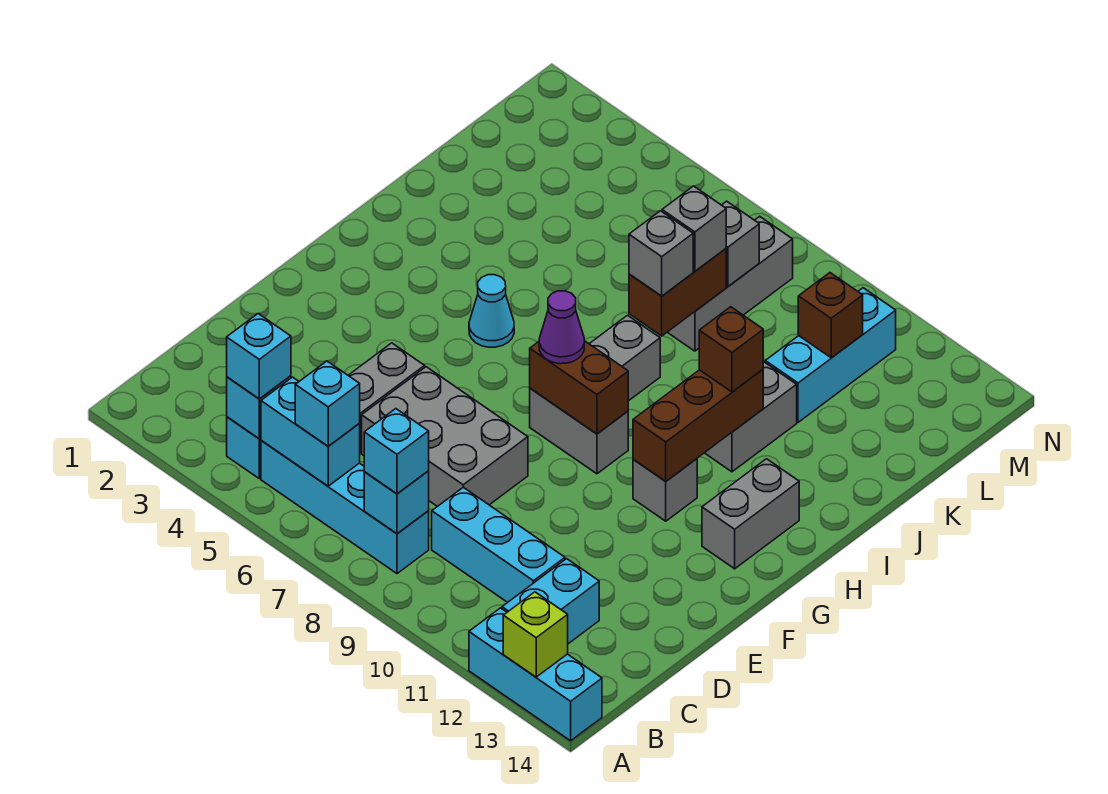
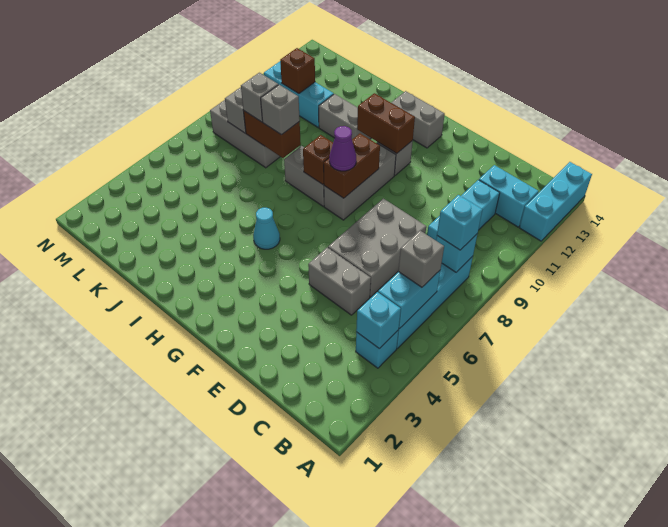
lime brick A13 level 2 -> none
cyan brick B4 level 3 -> none
cyan brick B6 level 3 -> grey brick B6 level 3
grey brick G8:G9 level 1 -> grey brick G8:G10 level 1
brown brick G11:I11 level 2 -> brown brick G11:H11 level 2
brown brick I11 level 3 -> brown brick H8 level 2

